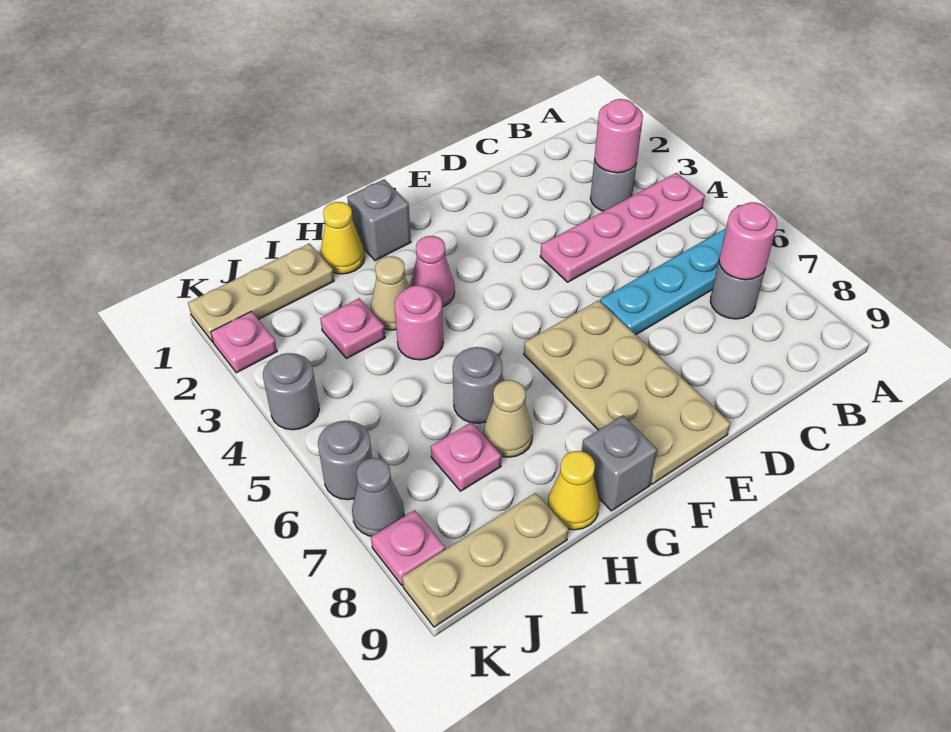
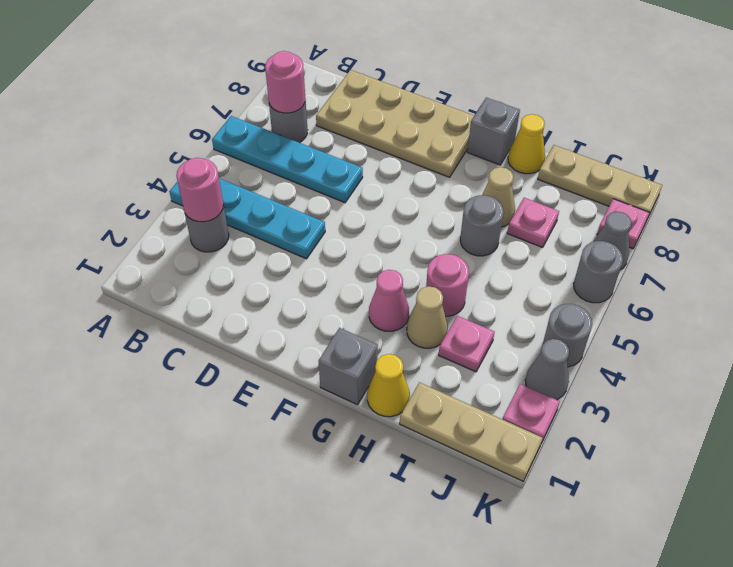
pink plate A4:D4 level 1 -> cyan plate A4:D4 level 1
tan plate E6:F9 level 1 -> tan plate C8:F9 level 1
none -> grey cone K3 level 1

